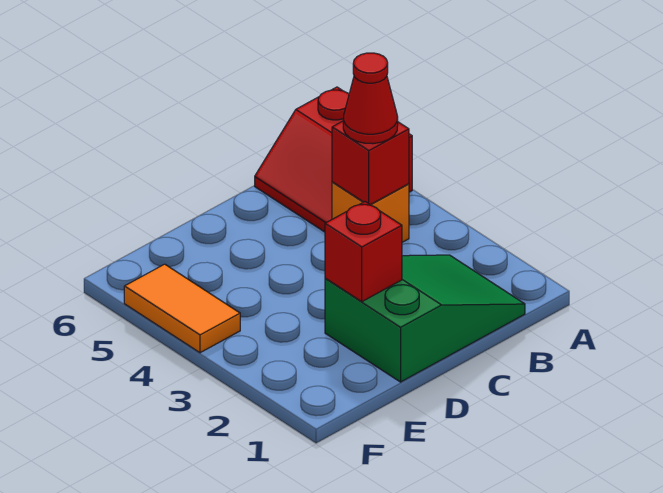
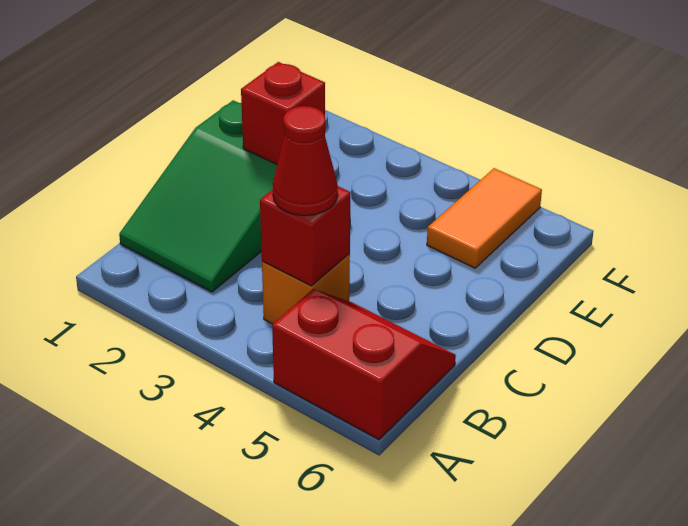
orange tile F4:F5 level 1 -> orange tile E5:F5 level 1

